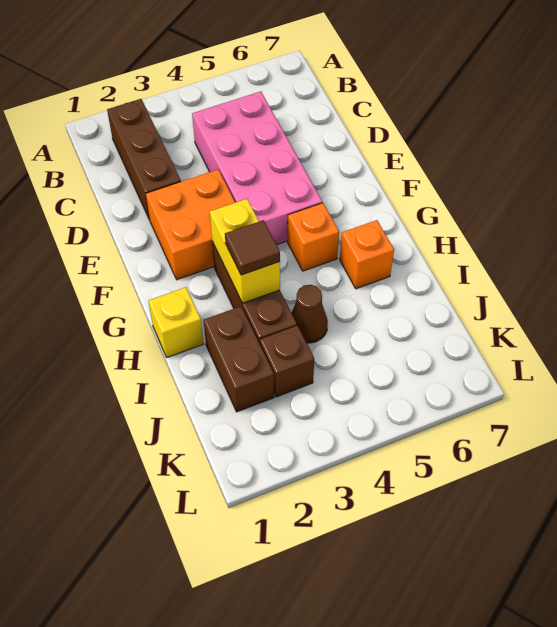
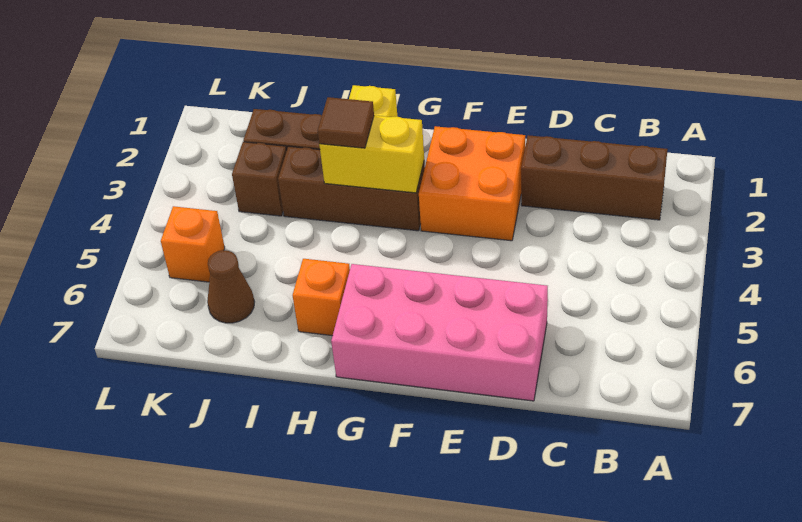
pink brick C4:F5 level 1 -> pink brick D6:G7 level 1
orange brick G5 level 1 -> orange brick K5 level 1
brown cone I4 level 1 -> brown cone J6 level 1

